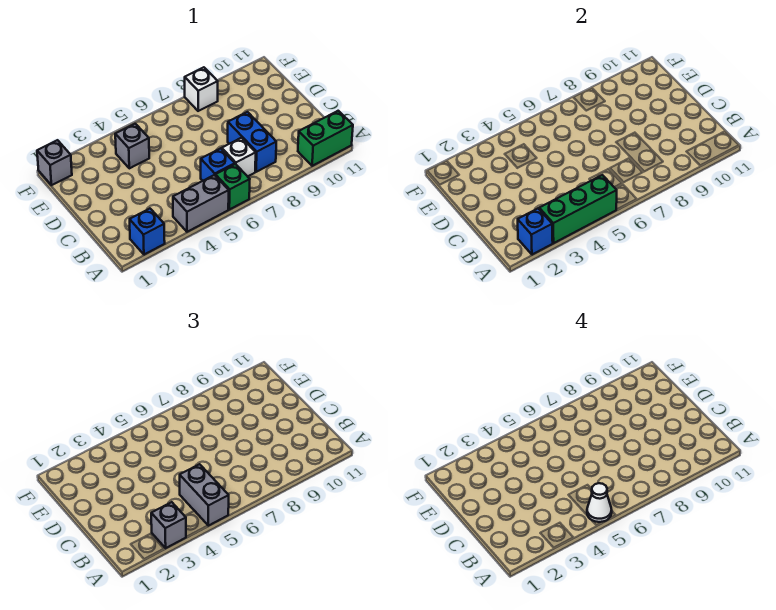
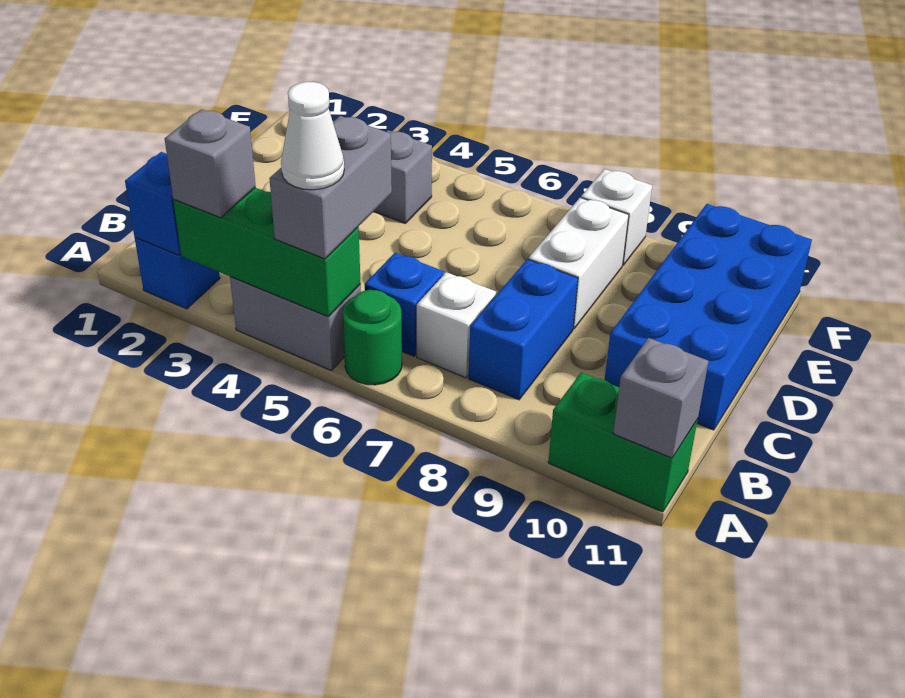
green brick A6 level 1 -> green round brick A6 level 1
none -> blue brick C10:F11 level 1
none -> white brick D8:E8 level 1
grey brick F1 level 1 -> grey brick A11 level 2

